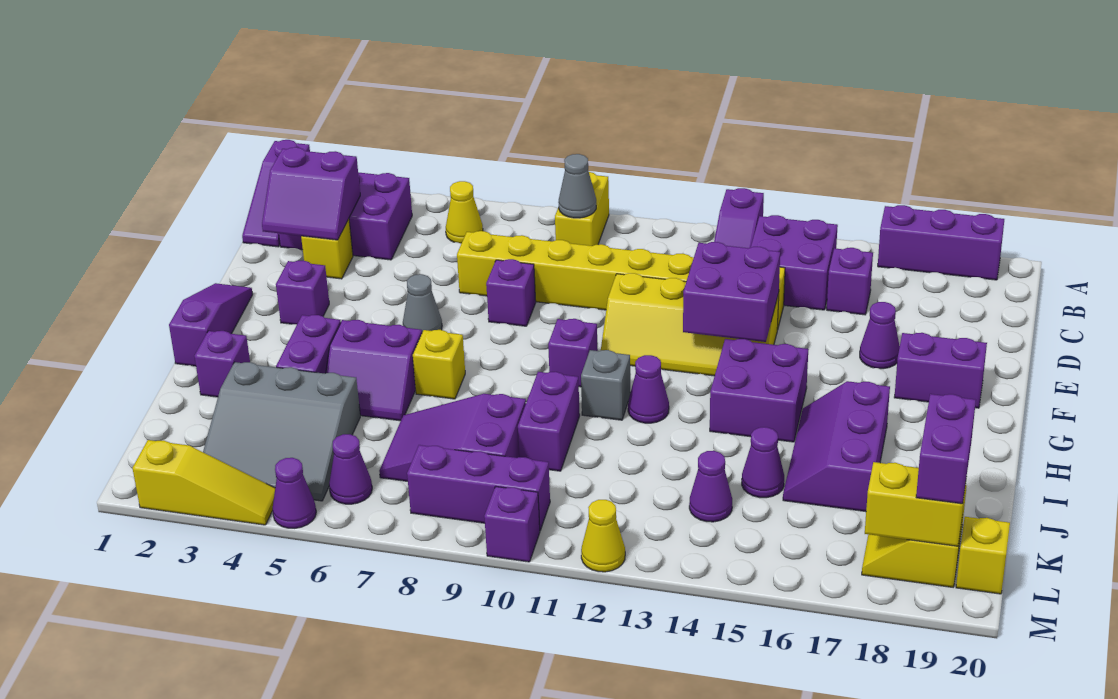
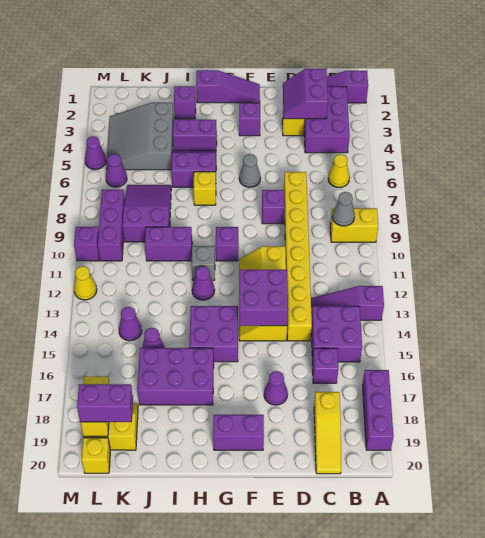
purple brick F18:F19 level 1 -> purple brick F19:G19 level 1
purple slope H5:I6 level 1 top H -> purple slope H5:I6 level 1 top 6
purple slope H16:J17 level 1 top 17 -> purple brick H16:J17 level 1
yellow slope M2:M4 level 1 top 2 -> yellow slope C18:C20 level 1 top 18

